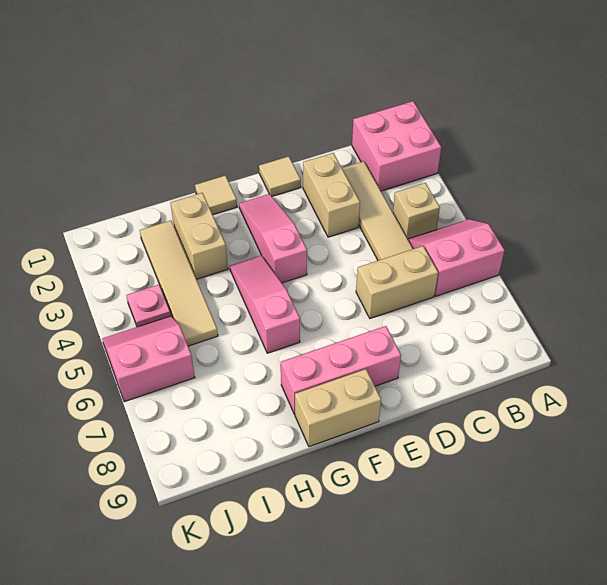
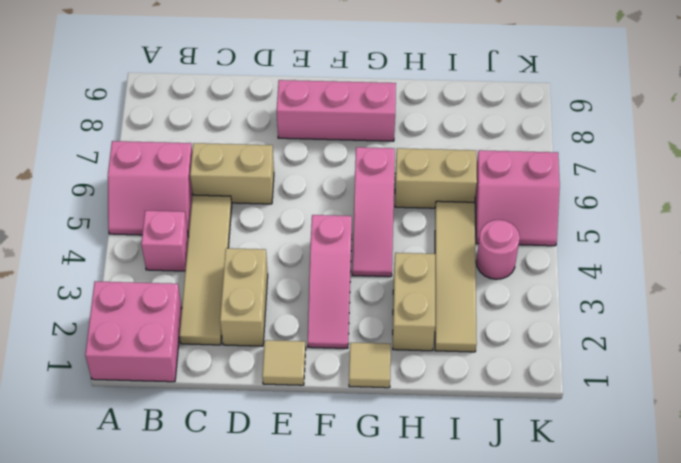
tan brick B4 level 1 -> pink brick B4 level 1
tan brick F9:G9 level 1 -> tan brick H6:I6 level 1
pink plate J4 level 1 -> pink round brick J4 level 1

